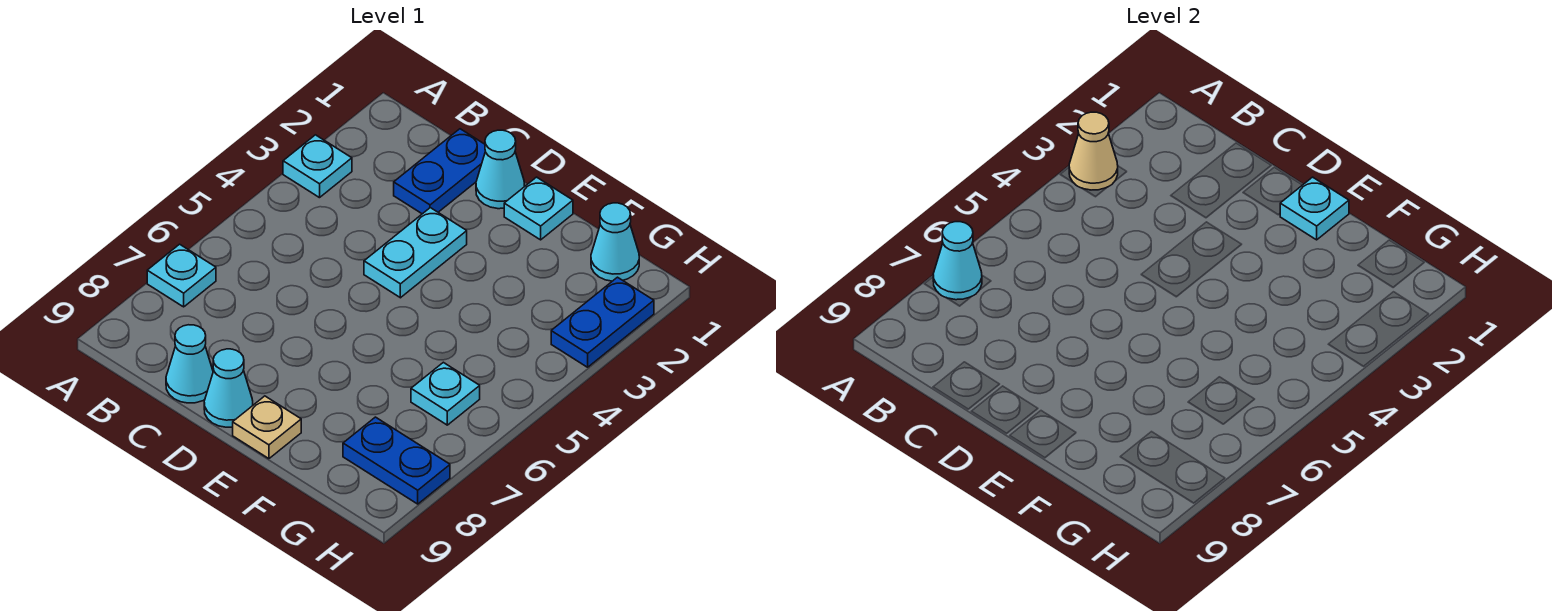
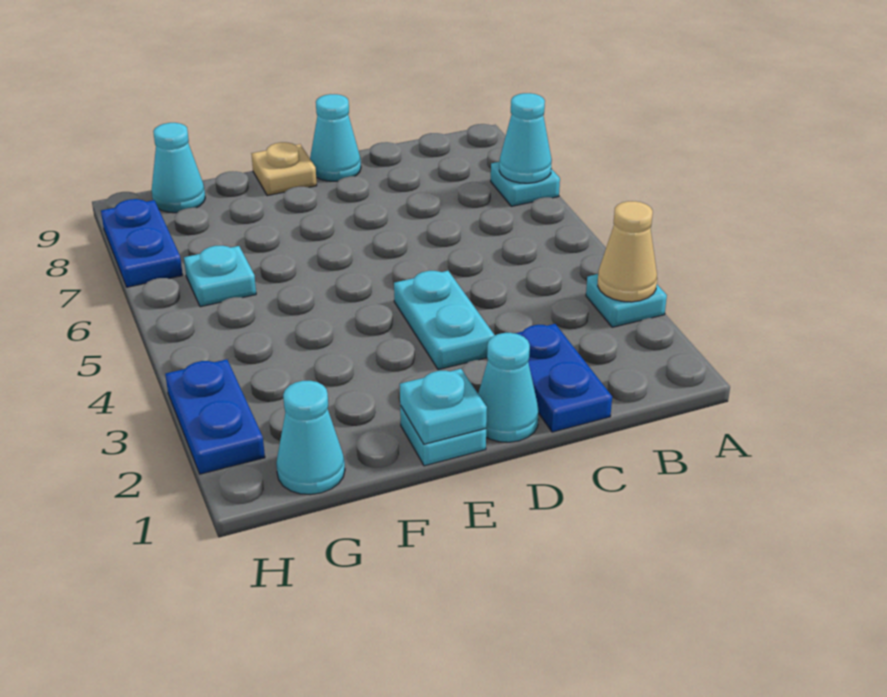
cyan cone C9 level 1 -> cyan cone G9 level 1
blue plate G8:H8 level 1 -> blue plate H7:H8 level 1

